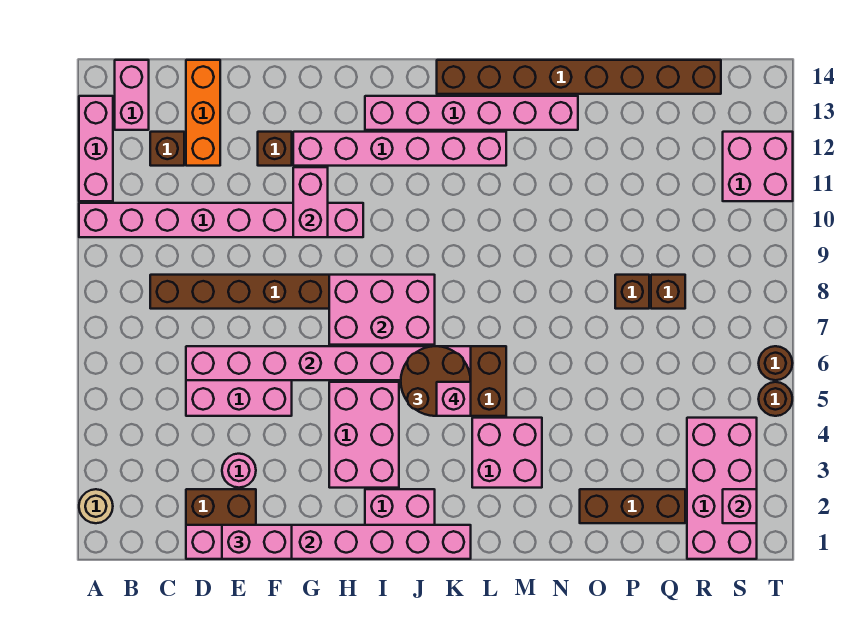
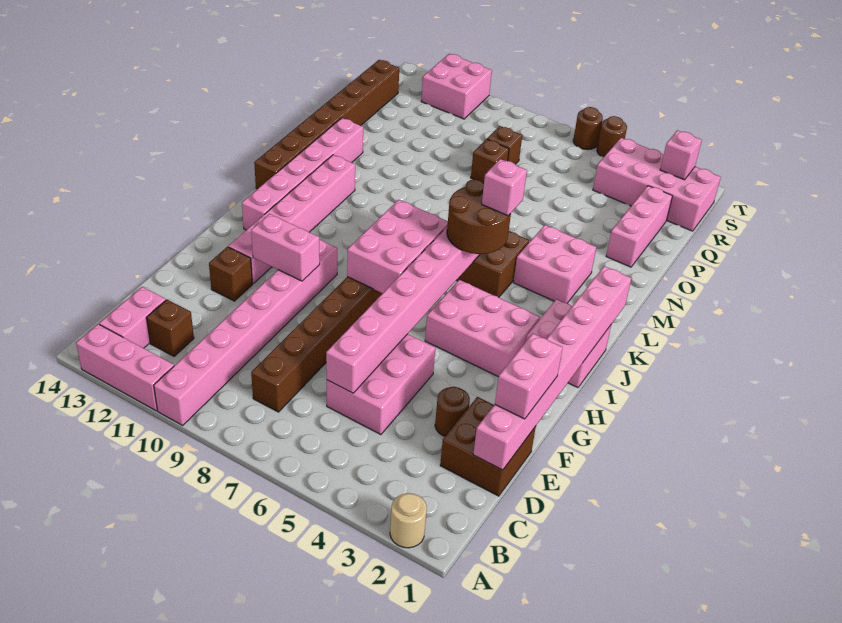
pink brick B13:B14 level 1 -> pink brick B13:C13 level 1
orange brick D12:D14 level 1 -> none
pink round brick E3 level 1 -> brown round brick E3 level 1
brown brick O2:Q2 level 1 -> pink brick O2:Q2 level 1

